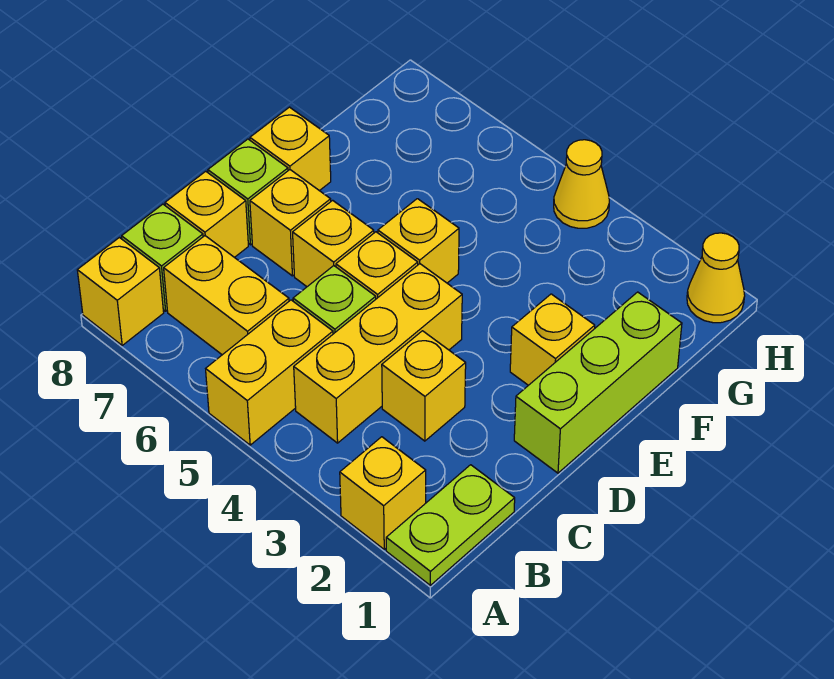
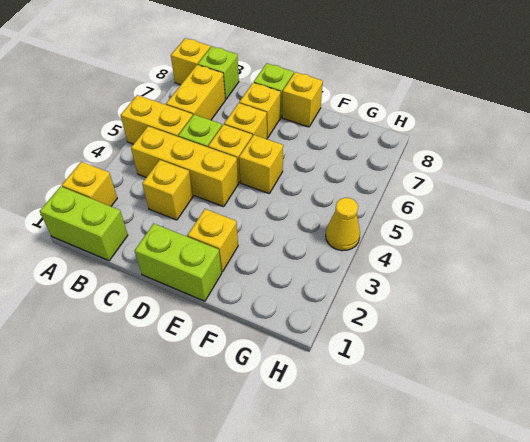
lime plate A1:B1 level 1 -> lime brick A1:B1 level 1
yellow brick C8 level 1 -> none
lime brick D1:F1 level 1 -> lime brick D1:E1 level 1
yellow cone H1 level 1 -> none

